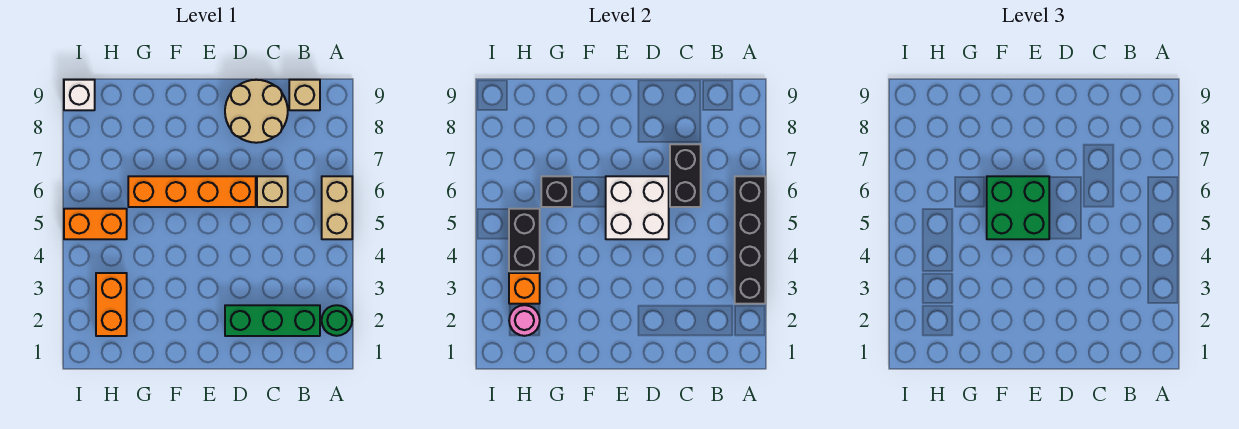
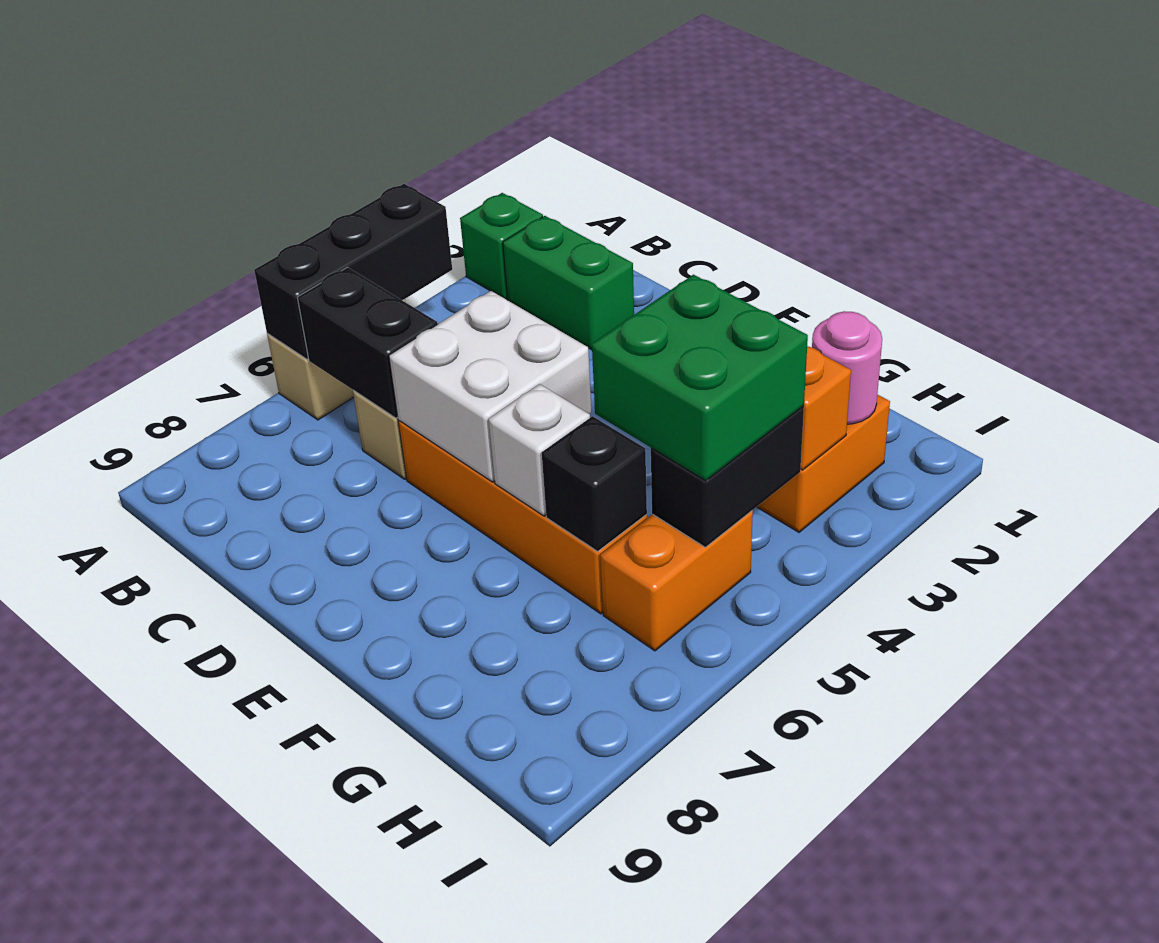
green round brick A2 level 1 -> green brick A2 level 1
black brick A3:A6 level 2 -> black brick A4:A6 level 2
green brick B2:D2 level 1 -> green brick B2:C2 level 1
tan brick B9 level 1 -> none
black brick C6:C7 level 2 -> black brick B6:C6 level 2
tan round brick C8:D9 level 1 -> none
green brick E5:F6 level 3 -> green brick G4:H5 level 3
orange brick H5:I5 level 1 -> orange brick H5:H6 level 1
white brick I9 level 1 -> white brick F6 level 2

